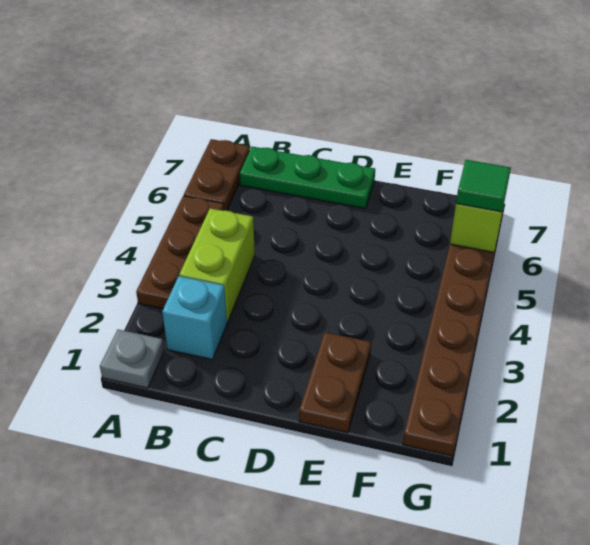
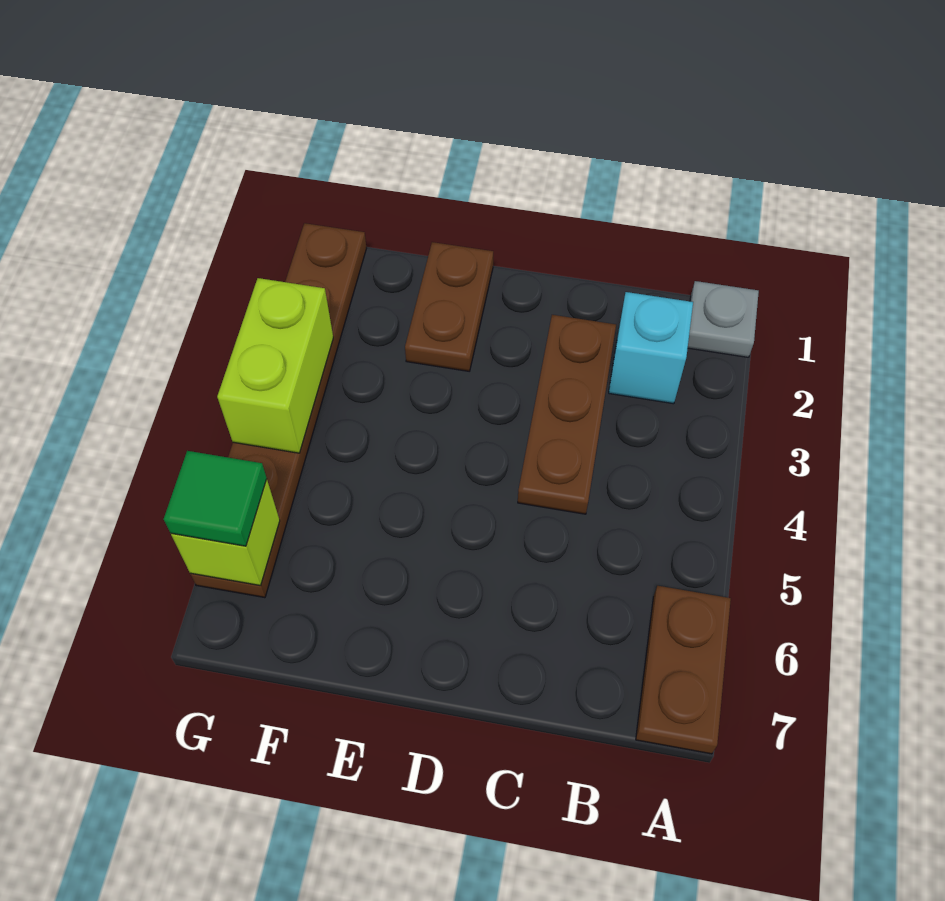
brown plate A3:A5 level 1 -> brown plate C2:C4 level 1
lime brick B3:B4 level 1 -> lime brick G3:G4 level 2
green plate B7:D7 level 1 -> none

